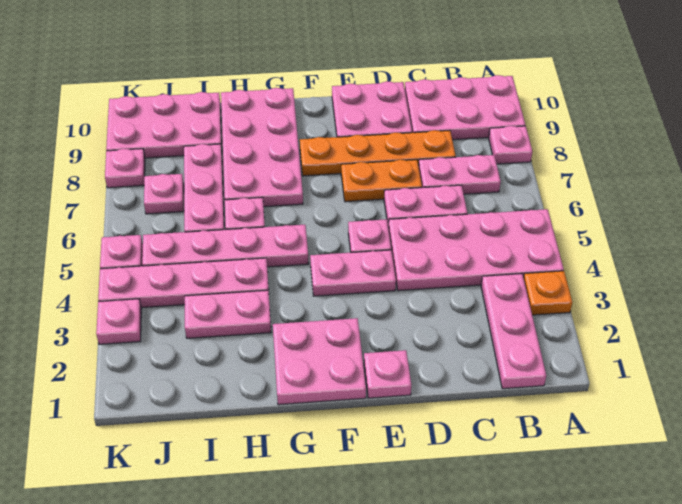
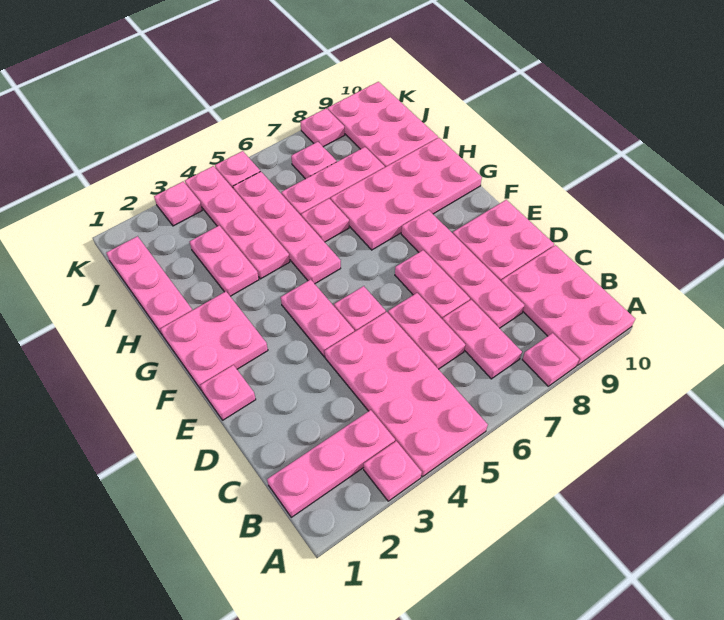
orange plate A3 level 1 -> pink plate A3 level 1
orange plate C8:F8 level 1 -> pink plate C8:F8 level 1
orange plate D7:E7 level 1 -> pink plate D7:E7 level 1
none -> pink plate H1:J1 level 1

